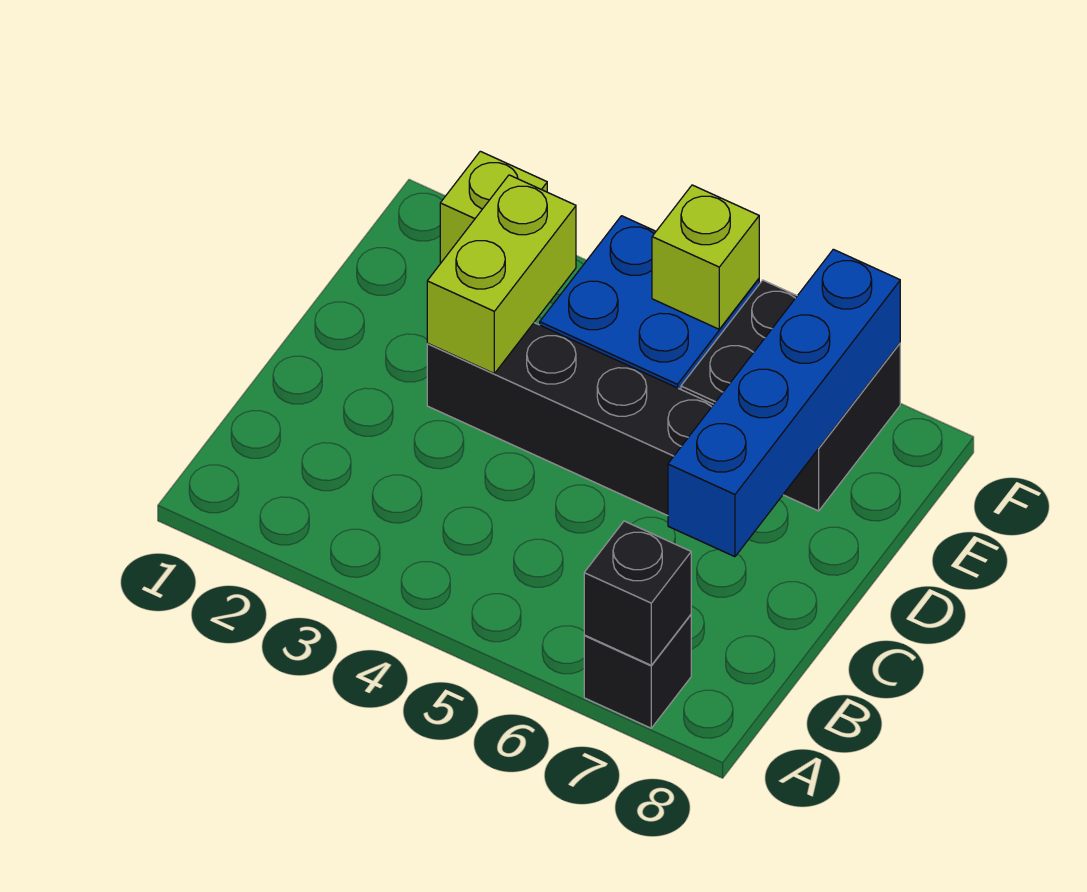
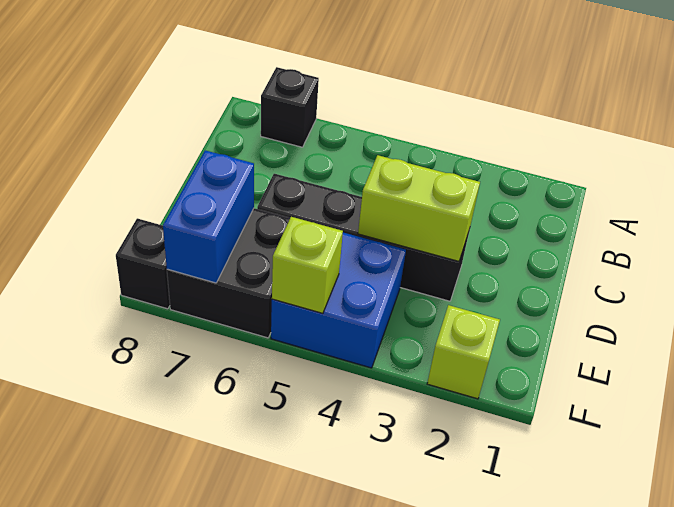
black brick A7 level 2 -> black brick F8 level 1
blue brick C7:F7 level 2 -> blue brick E7:F7 level 2
lime brick D3:E3 level 2 -> lime brick D3:D4 level 2

